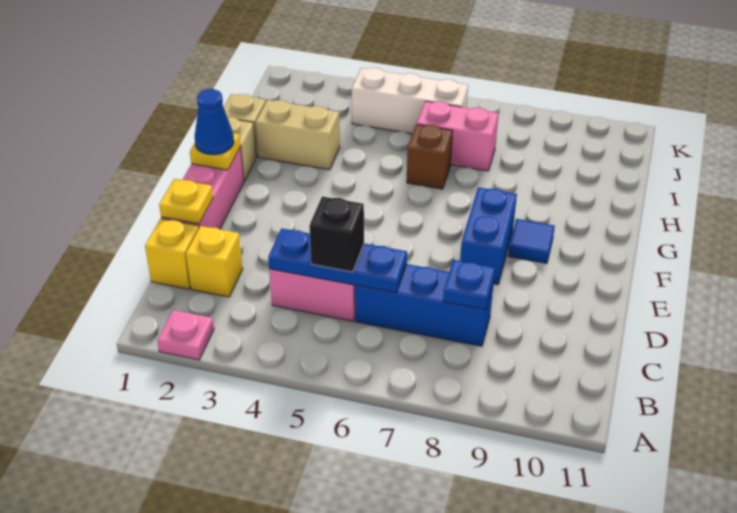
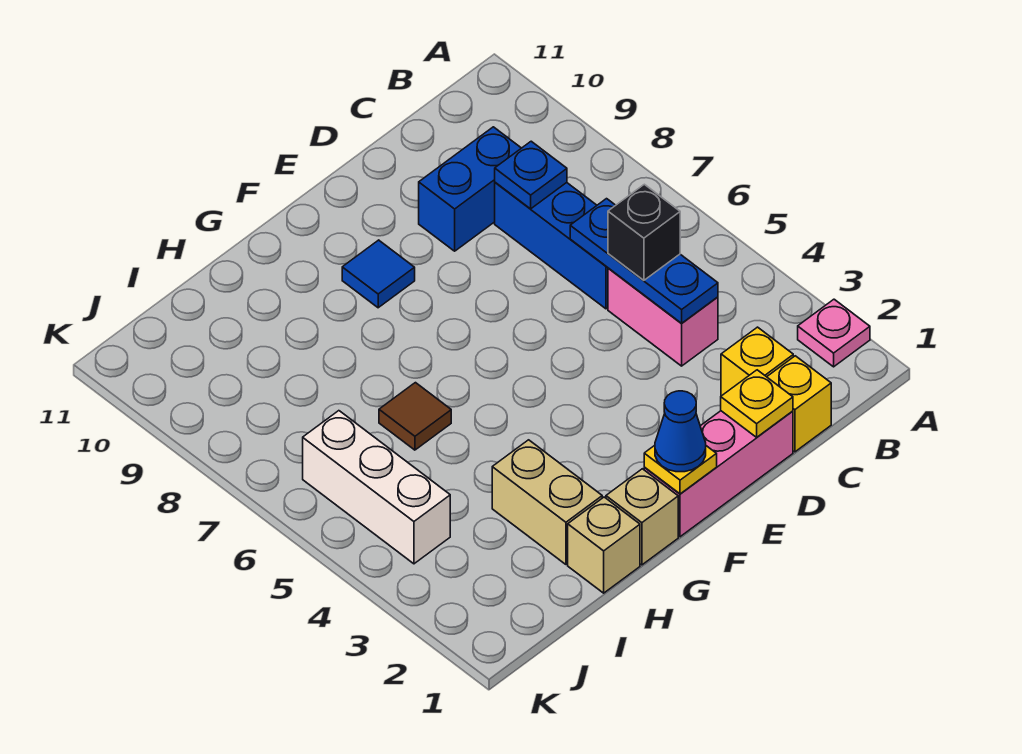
blue brick E8:F8 level 1 -> blue brick C9:D9 level 1
brown brick H6 level 1 -> brown tile H6 level 1
pink brick I6:I7 level 1 -> none

